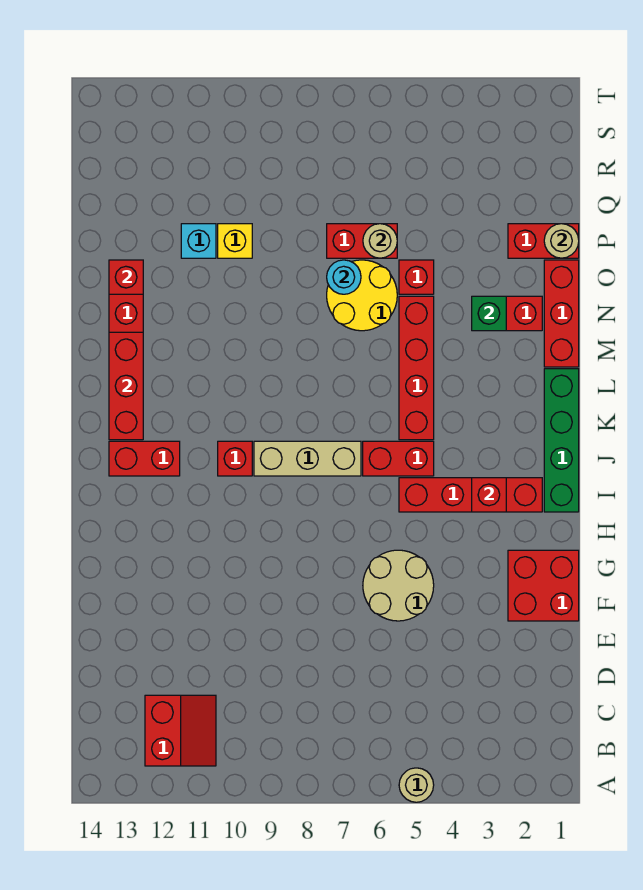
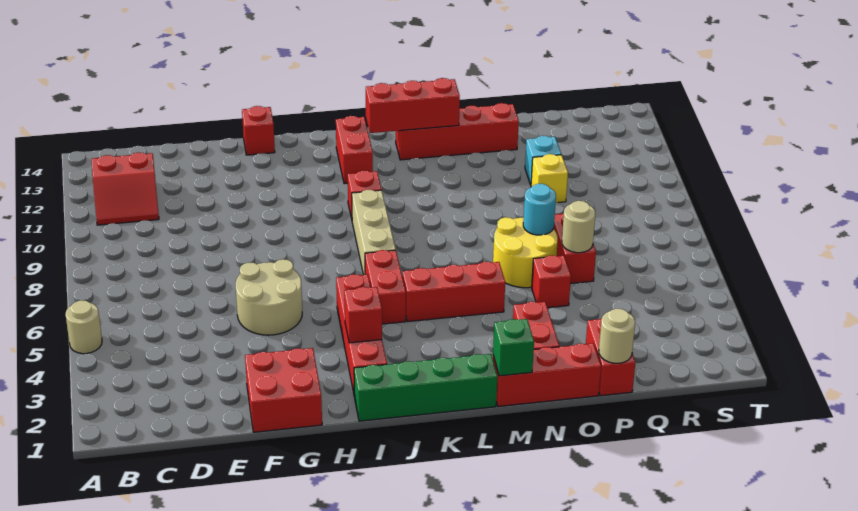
red brick K5:N5 level 1 -> red brick K5:M5 level 1
green brick N3 level 2 -> green brick M1 level 2
red brick O13 level 2 -> red brick G14 level 1

